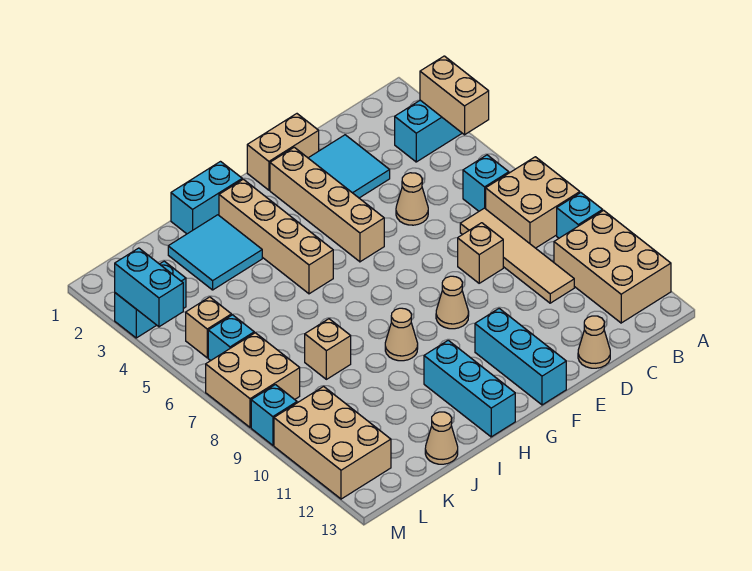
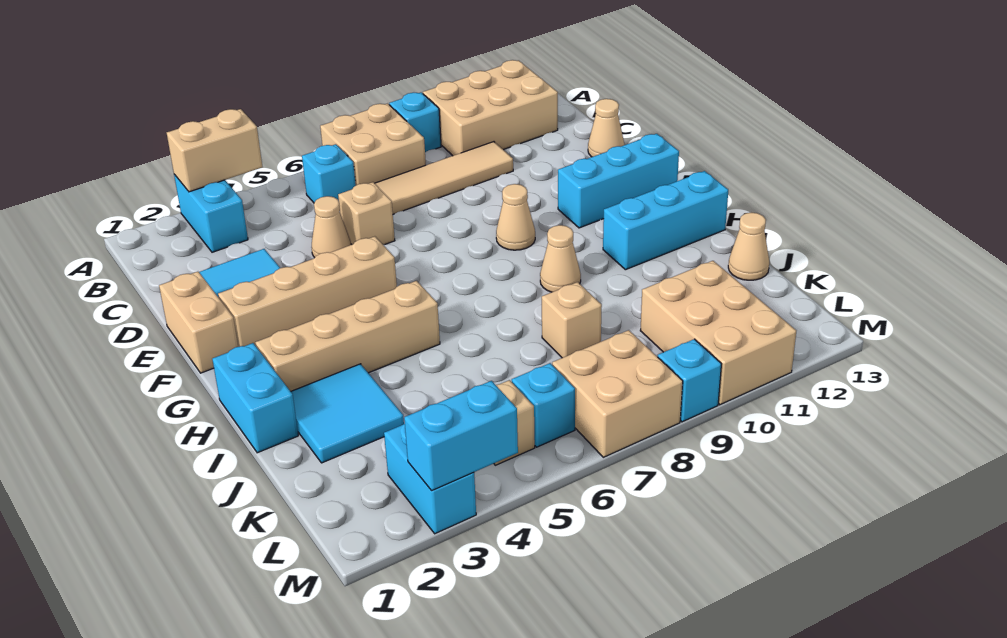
tan brick D8 level 1 -> tan brick D6 level 1
tan brick L10:M12 level 1 -> tan brick K10:M11 level 1

